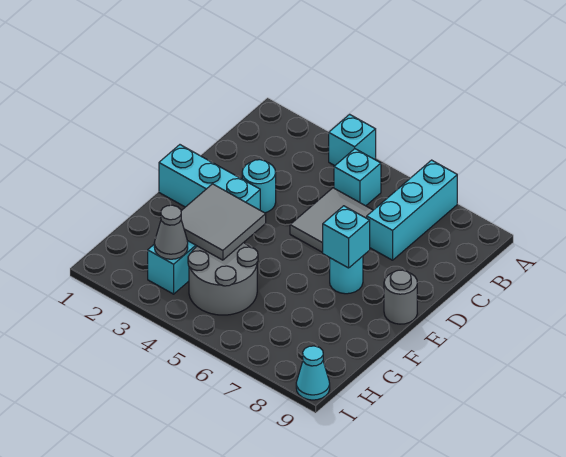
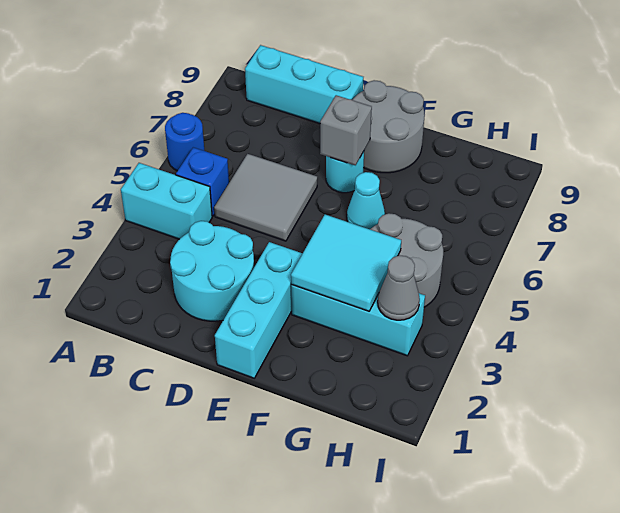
cyan brick A4 level 1 -> cyan brick A4:B4 level 1
none -> blue round brick A6 level 1
cyan brick A7:C7 level 1 -> cyan brick B9:D9 level 1
cyan brick B5 level 1 -> blue brick B5 level 1
cyan round brick D3 level 1 -> cyan round brick C2:D3 level 1
cyan brick E7 level 2 -> grey brick E7 level 2
grey round brick E9 level 1 -> grey round brick E8:F9 level 1
grey tile F3:G4 level 2 -> cyan tile F3:G4 level 2
cyan cone I9 level 1 -> cyan cone F6 level 1

